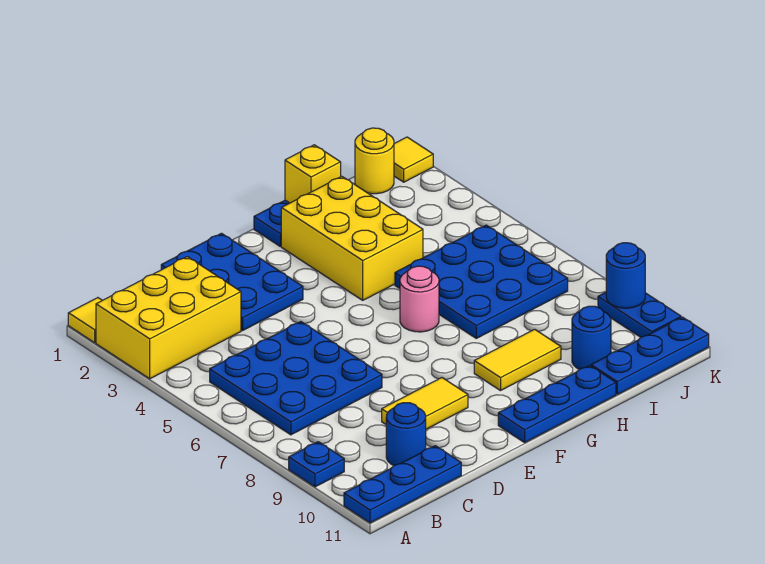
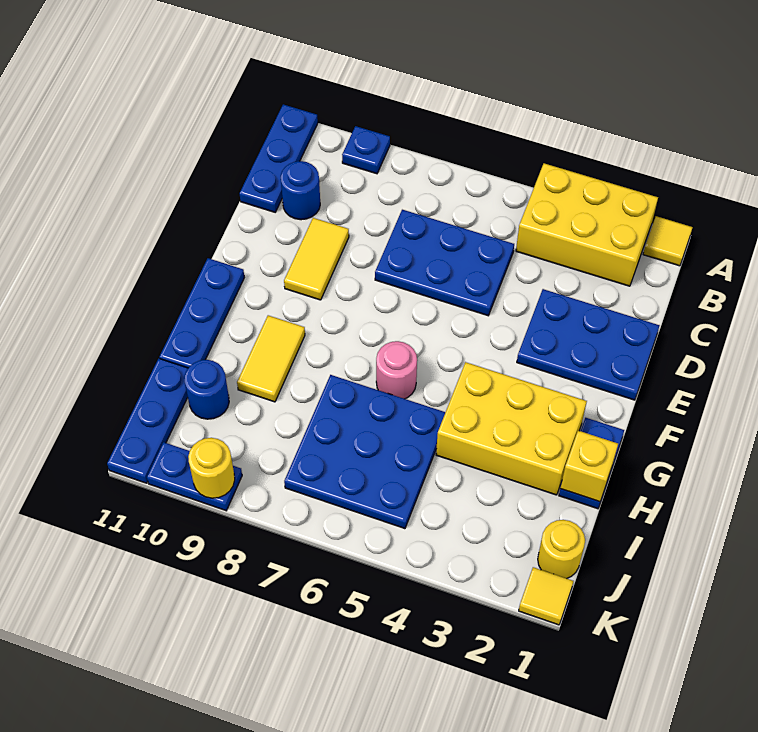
yellow brick A2:C3 level 1 -> yellow brick A2:B4 level 1
blue plate B5:D7 level 1 -> blue plate C5:D7 level 1
blue round brick K9 level 2 -> yellow round brick K9 level 2

